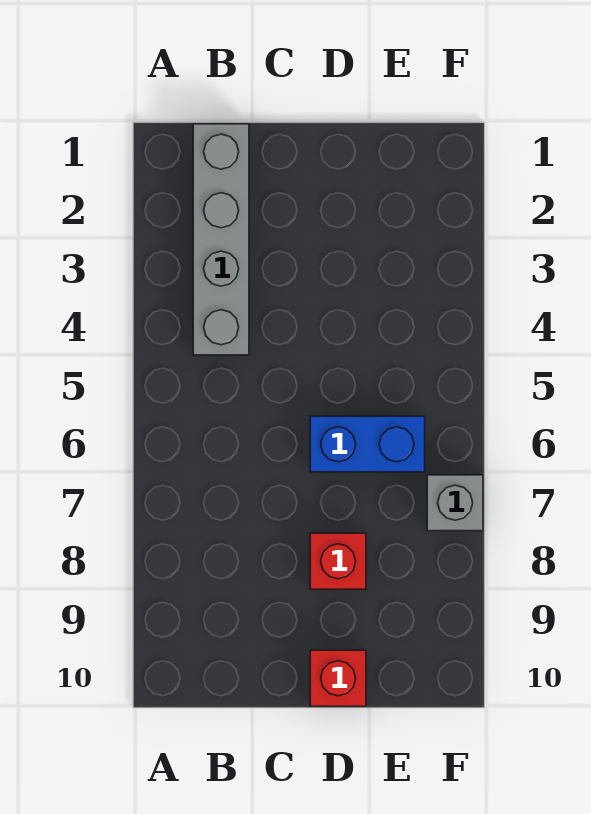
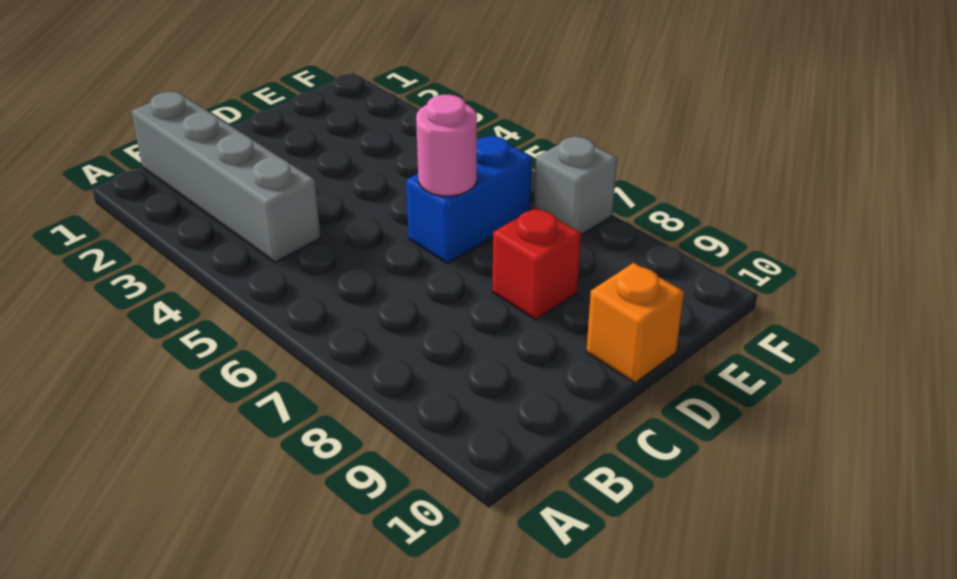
none -> pink round brick D6 level 2
red brick D10 level 1 -> orange brick D10 level 1

